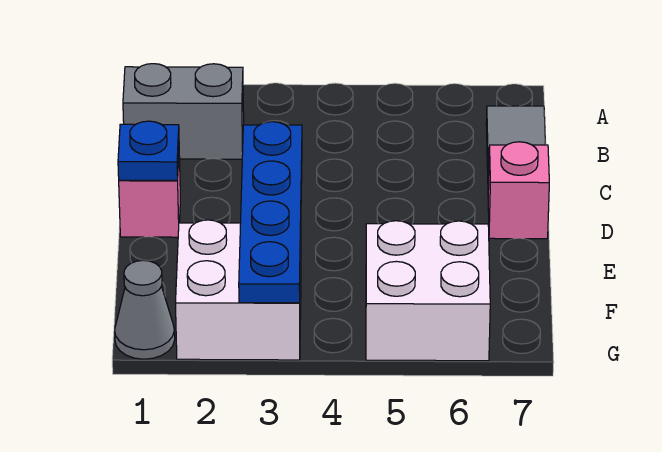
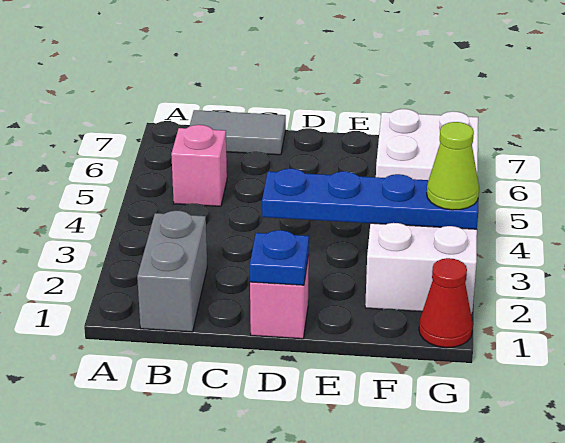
pink brick D7 level 1 -> pink brick B5 level 1
grey cone G1 level 1 -> red cone G1 level 1
none -> lime cone G3 level 3

